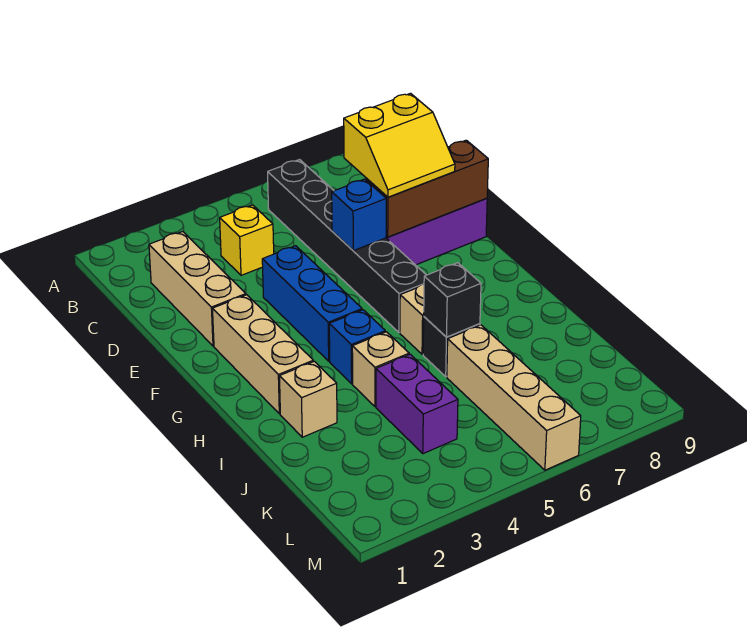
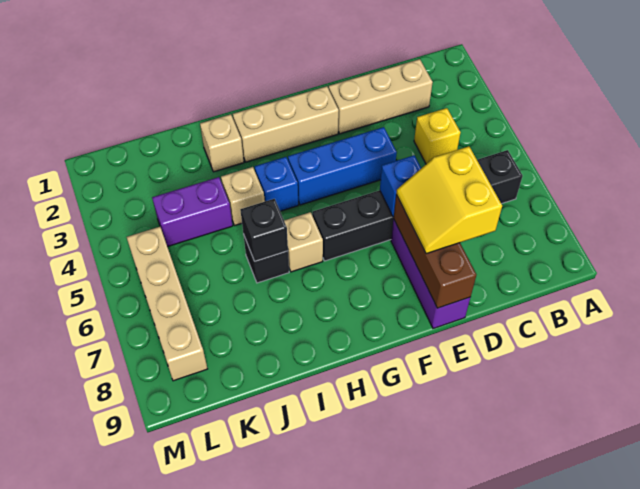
tan brick J6:M6 level 1 -> tan brick L5:L8 level 1

